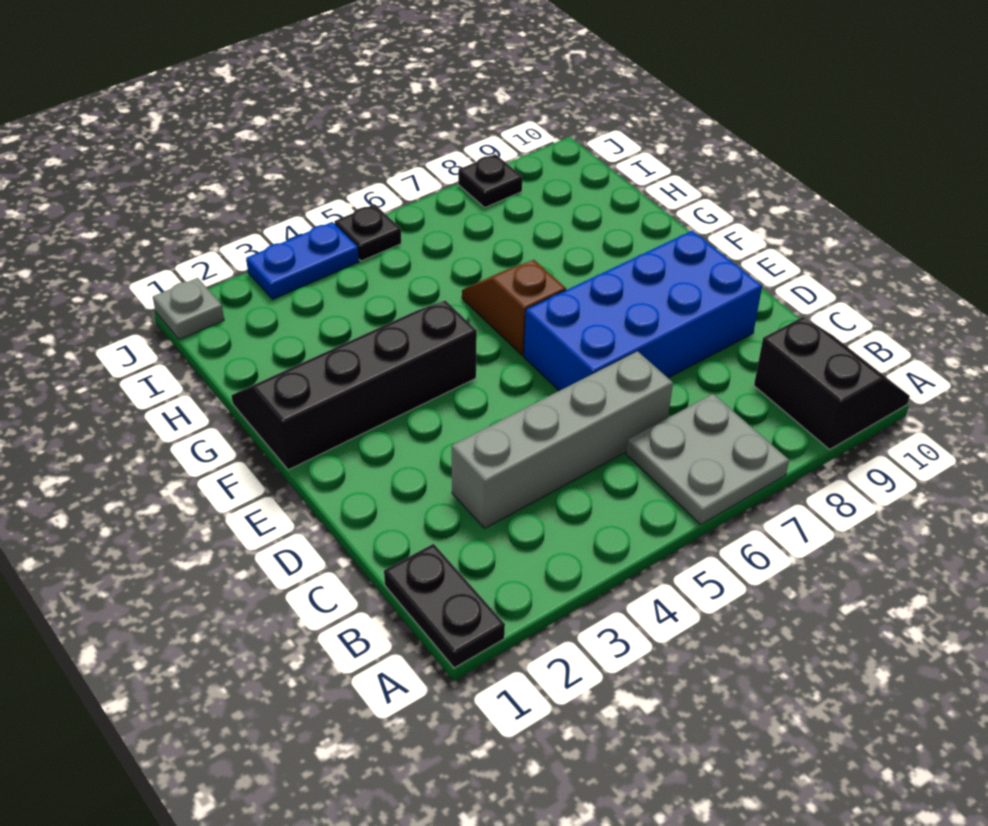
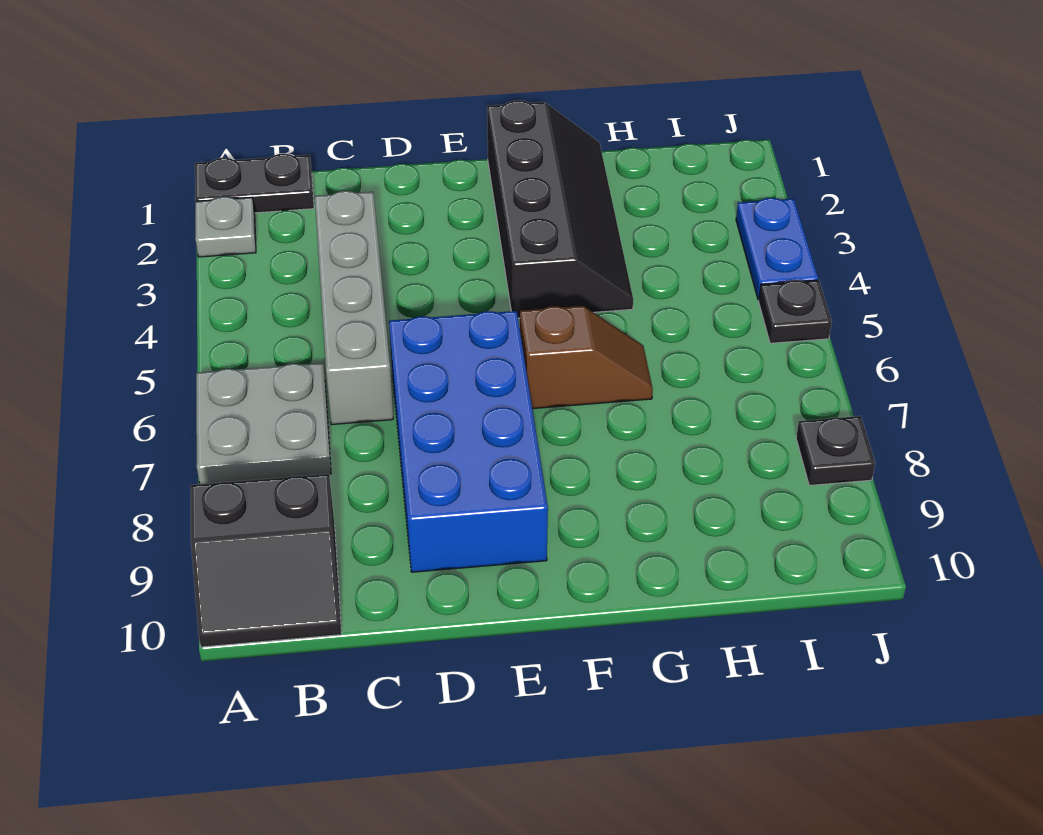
grey plate J1 level 1 -> grey plate A2 level 1

